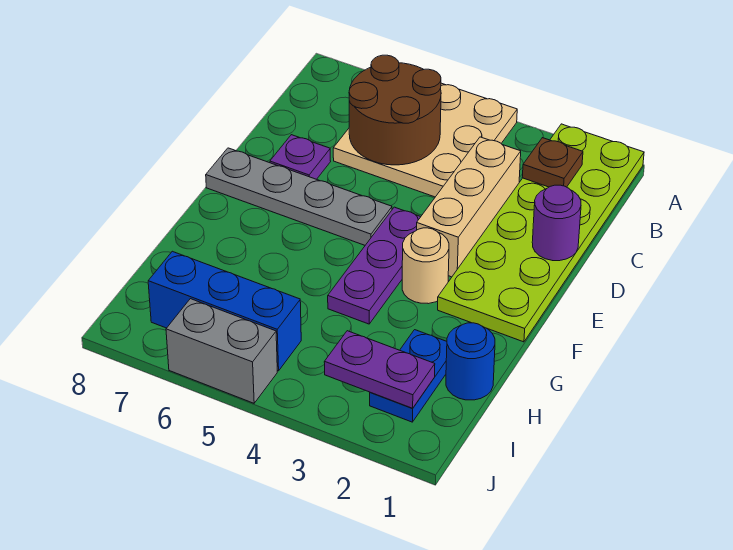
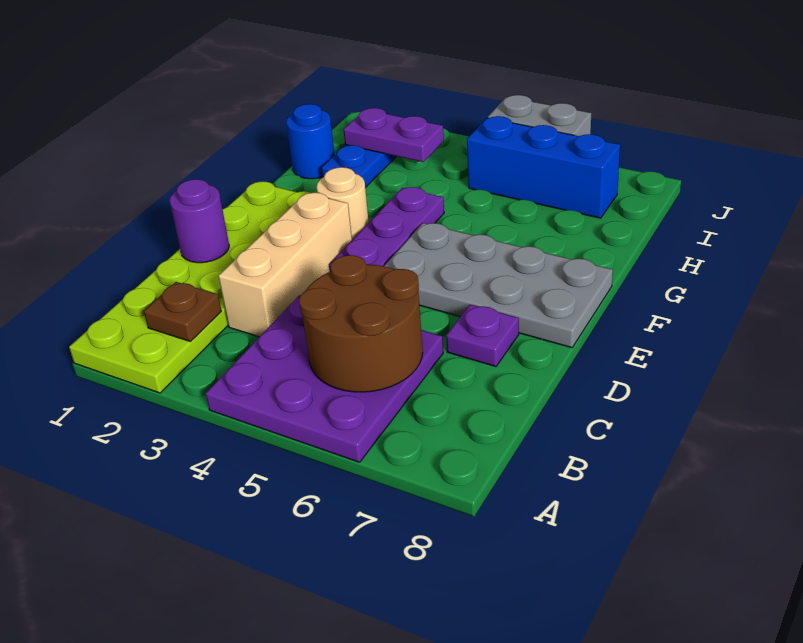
tan plate A4:C6 level 1 -> purple plate A4:C6 level 1
grey plate E5:E8 level 1 -> grey plate E5:F8 level 1

